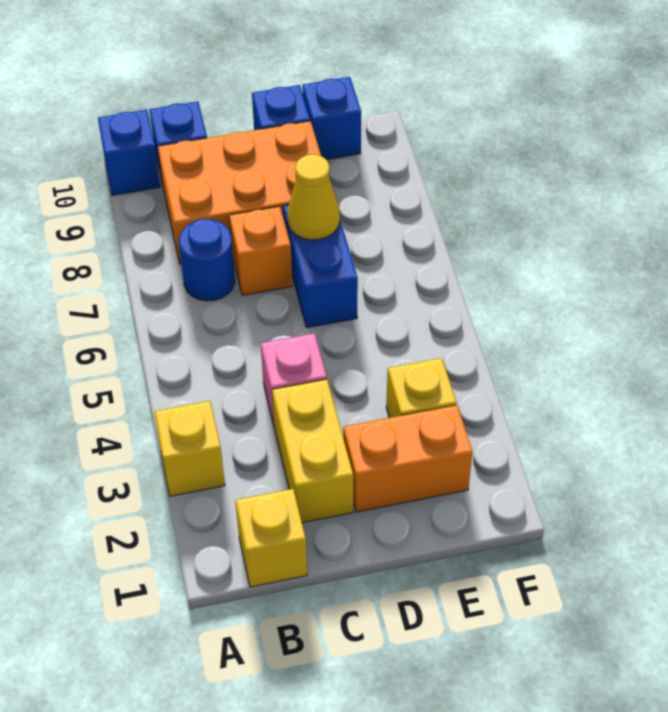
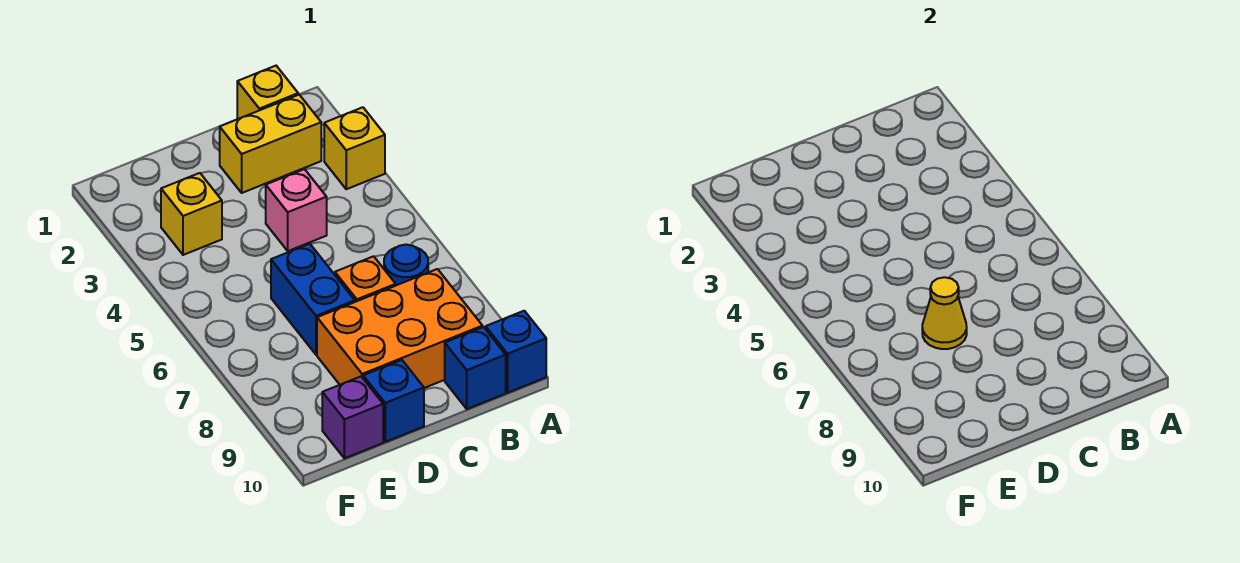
yellow brick C2:C3 level 1 -> yellow brick B2:C2 level 1
orange brick D2:E2 level 1 -> none
blue brick E10 level 1 -> purple brick E10 level 1

